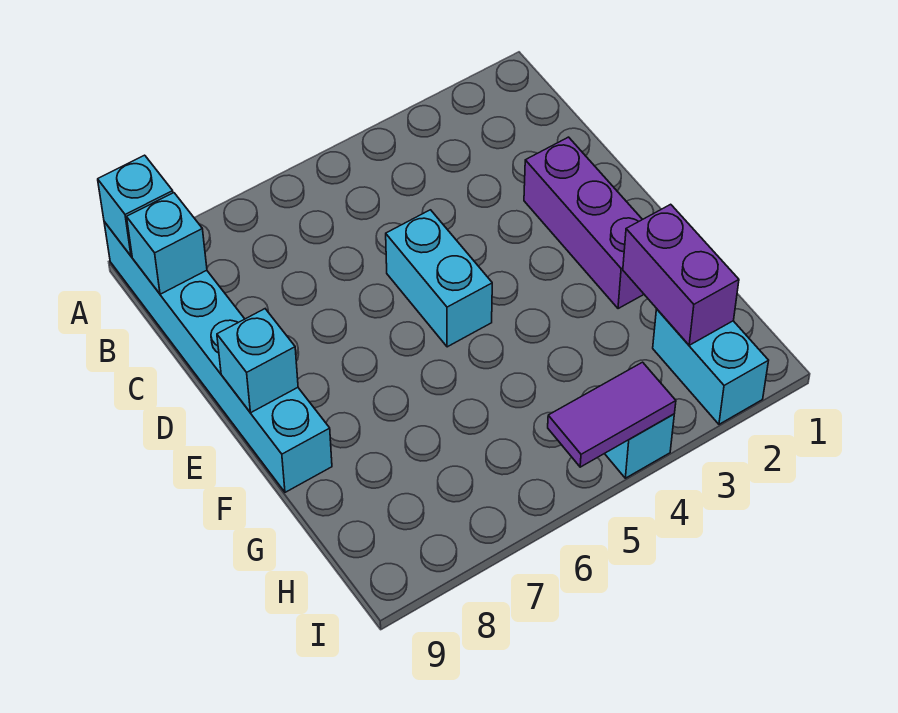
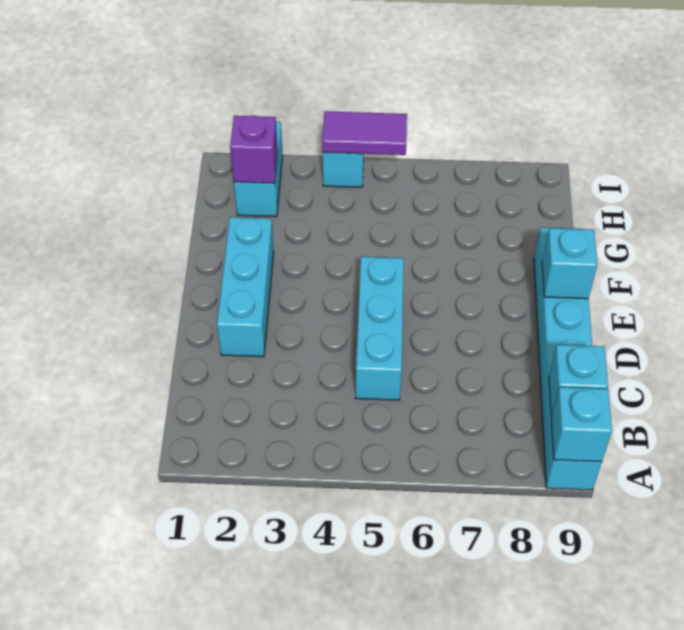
purple brick D2:F2 level 1 -> cyan brick D2:F2 level 1
cyan brick D5:E5 level 1 -> cyan brick C5:E5 level 1
purple brick G2:H2 level 2 -> purple brick H2 level 2

